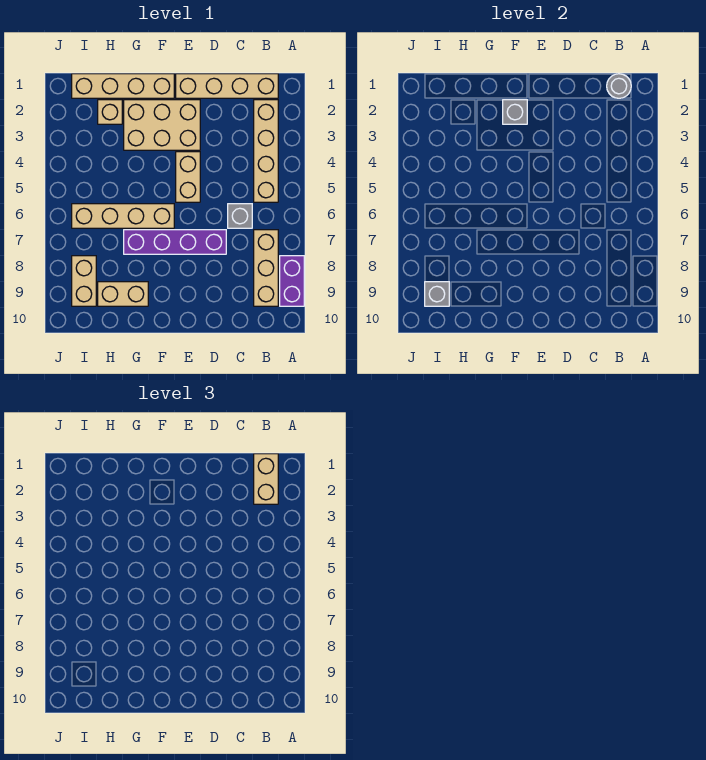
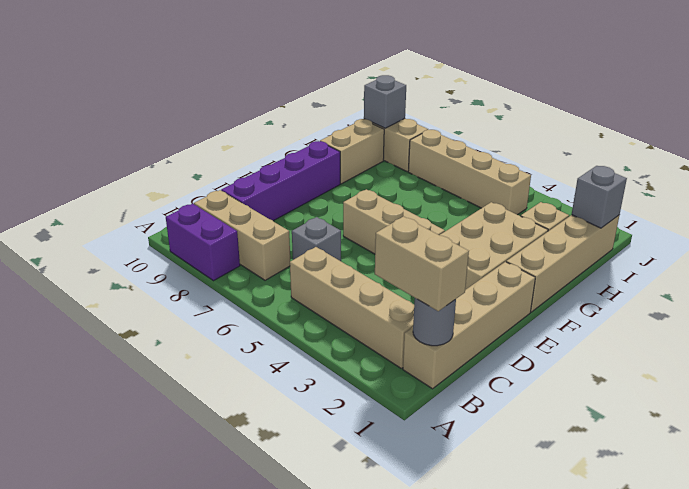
purple brick D7:G7 level 1 -> purple brick C9:F9 level 1
tan brick E4:E5 level 1 -> tan brick E4:E6 level 1
grey brick F2 level 2 -> grey brick I1 level 2
tan brick F6:I6 level 1 -> tan brick I4:I7 level 1

